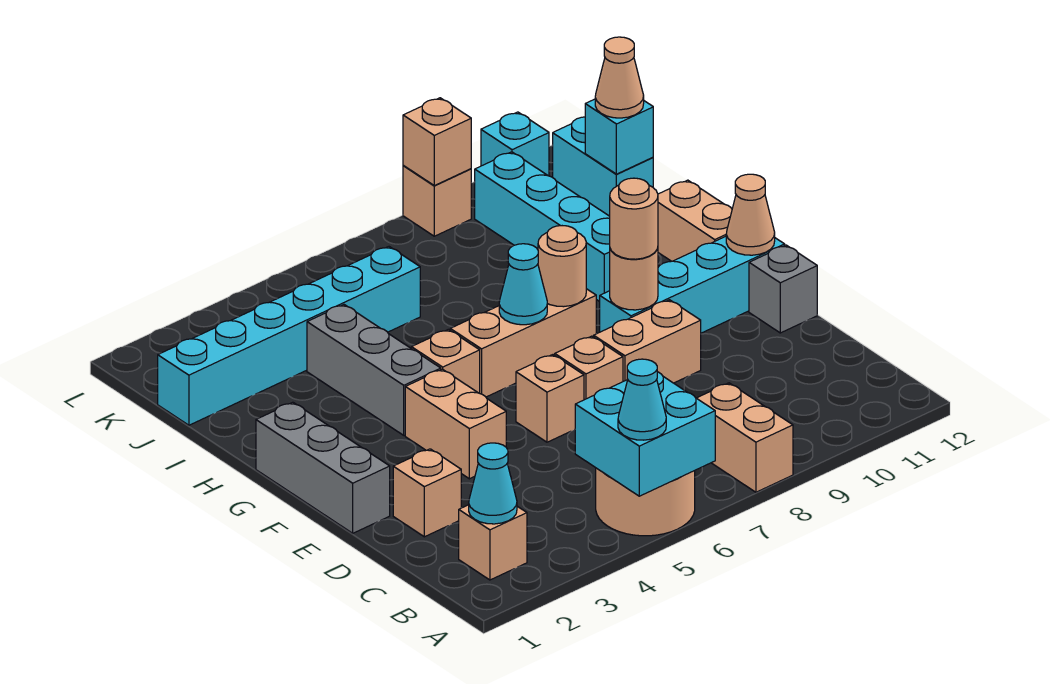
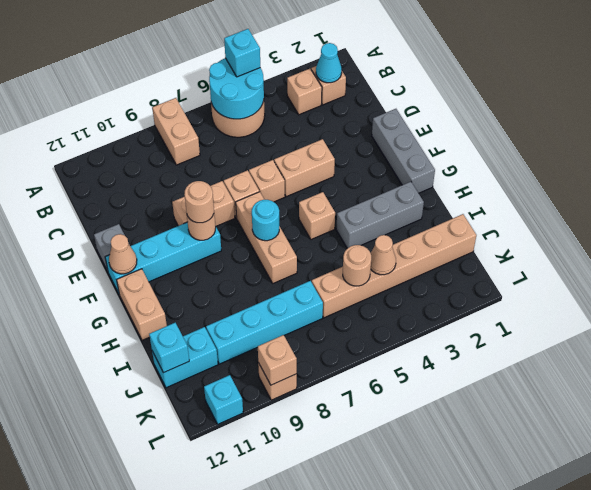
cyan brick A5:B6 level 2 -> cyan round brick A5:B6 level 2
cyan cone A5 level 3 -> cyan brick A5 level 3
tan brick D2 level 1 -> tan brick B3 level 1
tan brick E4:F4 level 1 -> tan brick E4:E5 level 1
grey brick G4:I4 level 1 -> grey brick H2:H4 level 1
tan brick G6:G8 level 1 -> tan brick F7:H7 level 1
cyan cone G7 level 2 -> cyan round brick G7 level 2
tan round brick G8 level 2 -> tan round brick J5 level 2
cyan brick H10:K10 level 1 -> cyan brick J7:J10 level 1
cyan brick J1:J6 level 1 -> tan brick J1:J6 level 1
cyan brick J12:K12 level 1 -> cyan brick J11:J12 level 1
tan cone J12 level 3 -> tan cone J4 level 2

